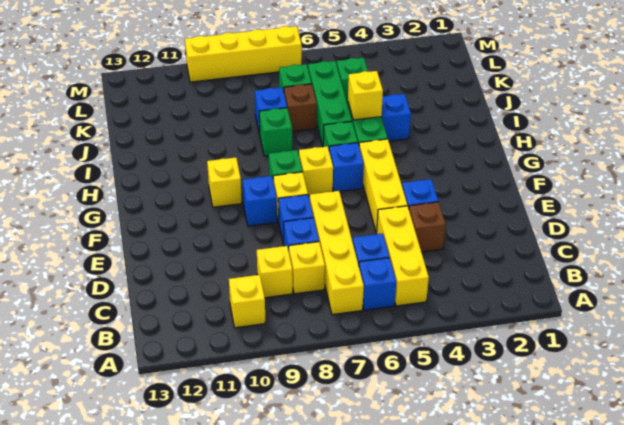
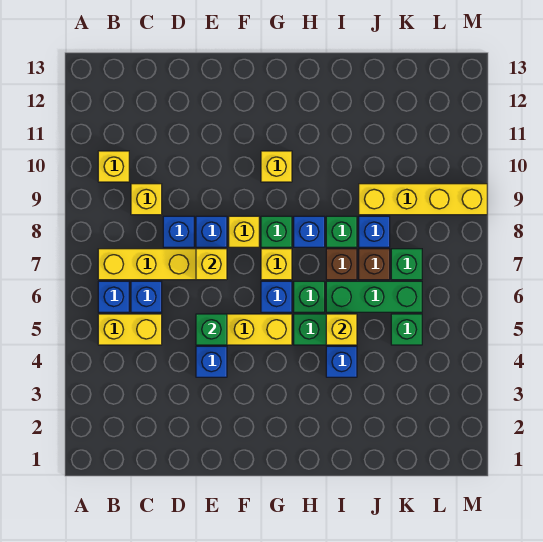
yellow brick B5:D5 level 1 -> yellow brick B5:C5 level 1
yellow brick C8 level 1 -> yellow brick E7 level 2
brown brick D4 level 1 -> brown brick I7 level 1
none -> green brick E5 level 2
blue brick F9 level 1 -> blue brick H8 level 1
yellow brick M7:M10 level 1 -> yellow brick J9:M9 level 1

